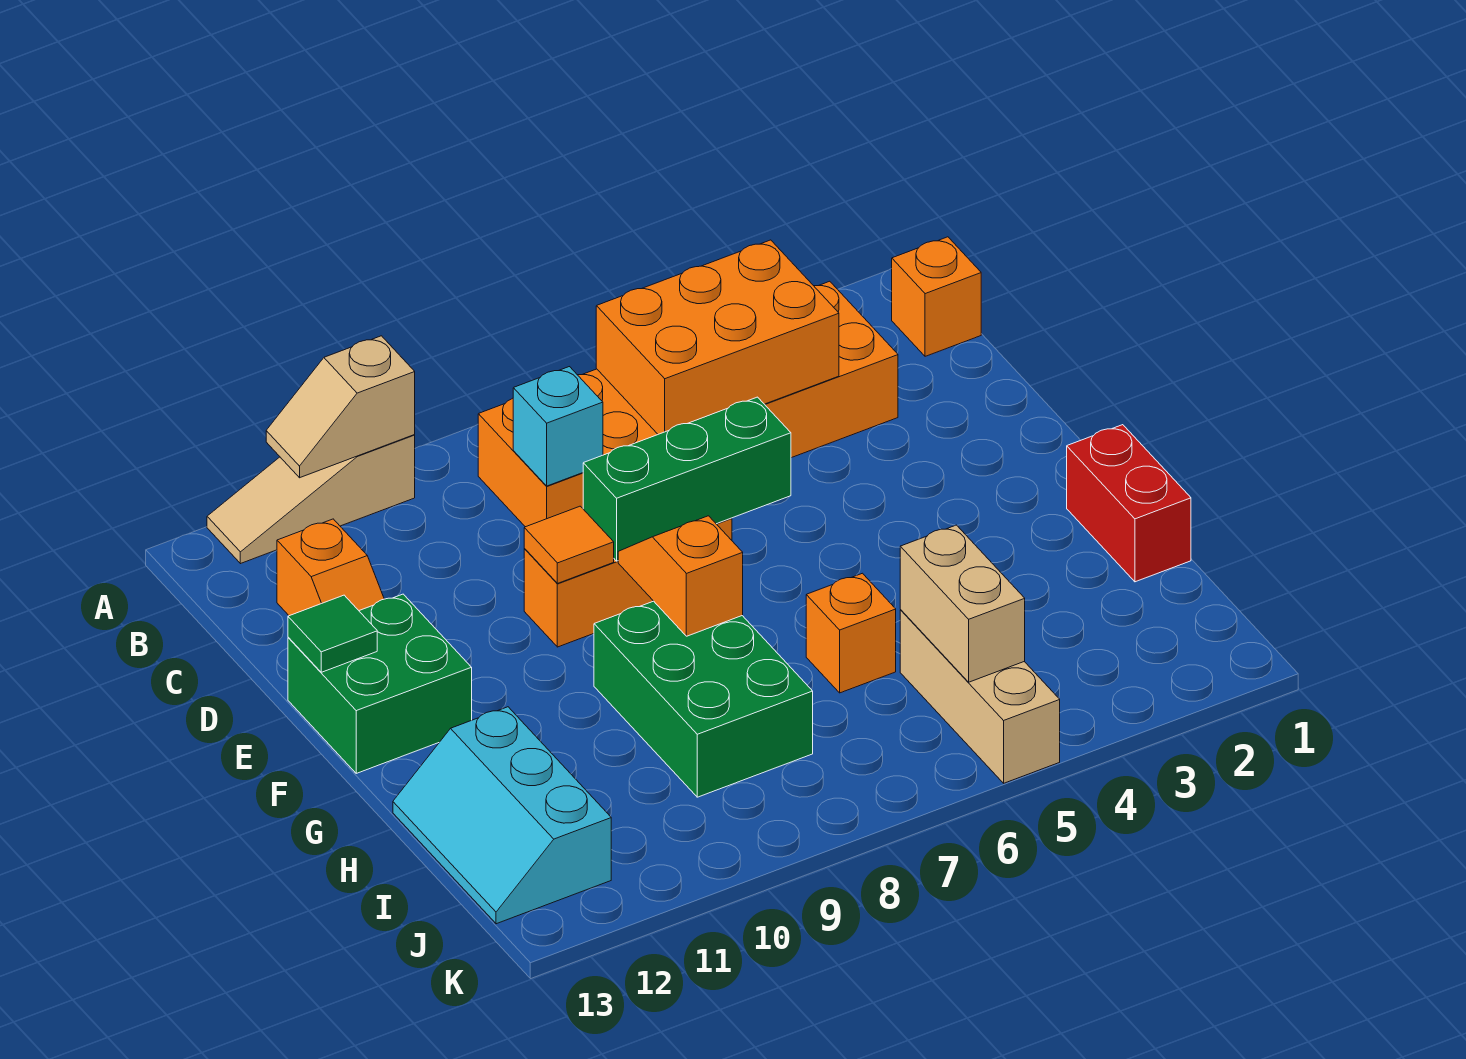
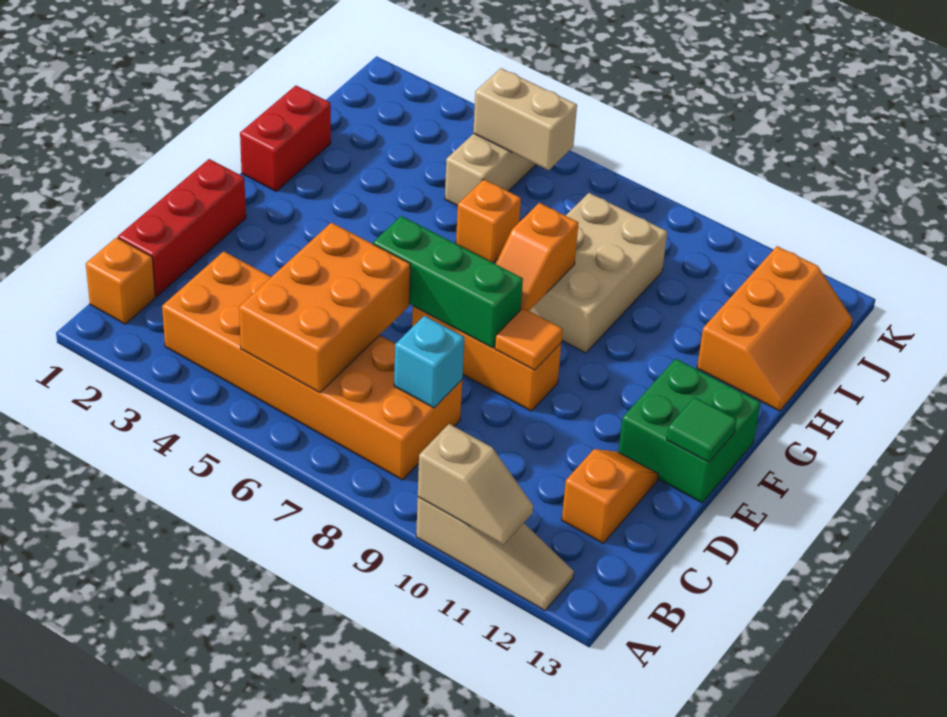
orange brick B4:C6 level 2 -> orange brick B5:D6 level 2
none -> red brick C1:E1 level 1
green brick G8:I9 level 1 -> tan brick G8:I9 level 1
cyan slope H12:J13 level 1 top 12 -> orange slope H12:J13 level 1 top 12
tan brick I5:J5 level 2 -> tan brick J5:J6 level 2

